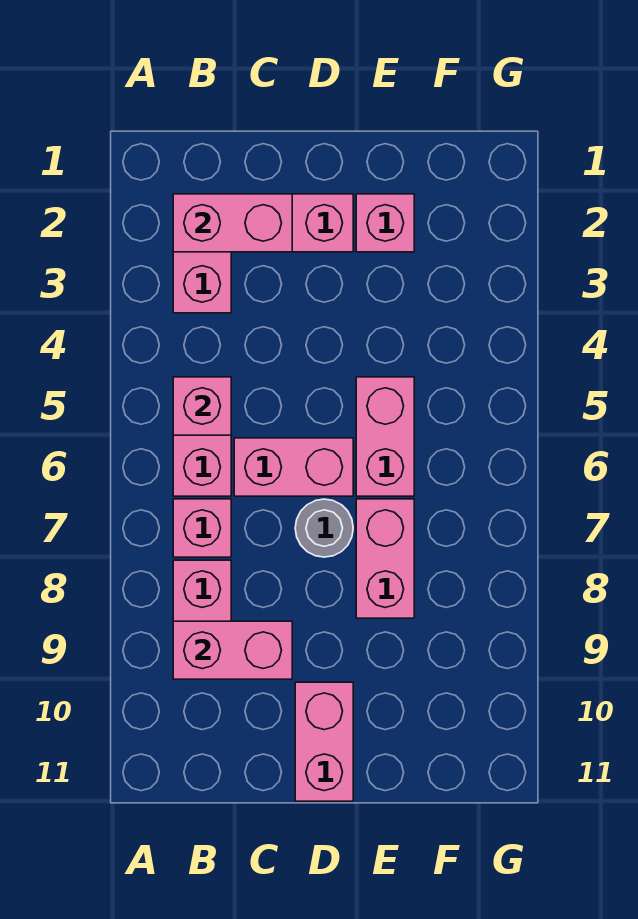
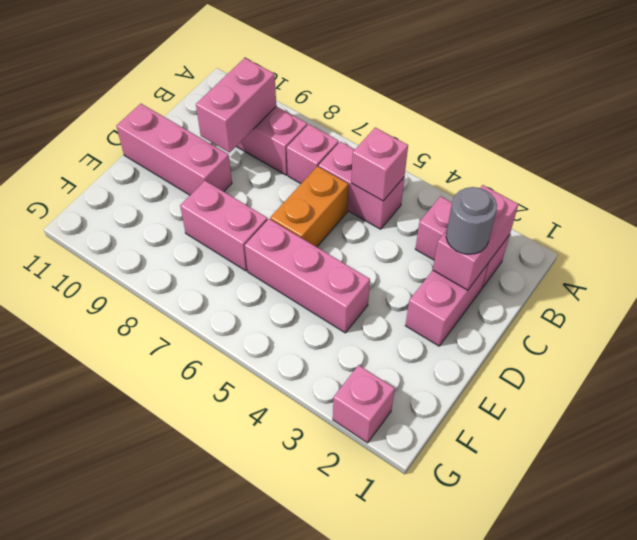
pink brick C6:D6 level 1 -> orange brick C6:D6 level 1
grey round brick D7 level 1 -> grey round brick C2 level 3
pink brick D10:D11 level 1 -> pink brick D9:D11 level 1
pink brick E2 level 1 -> pink brick G2 level 1
pink brick E5:E6 level 1 -> pink brick E4:E6 level 1

